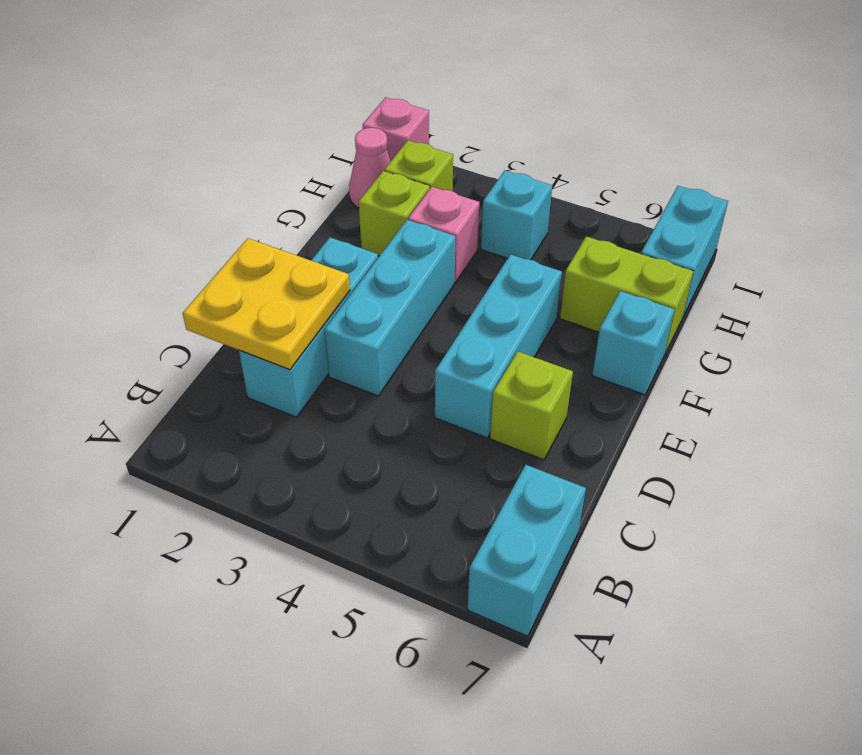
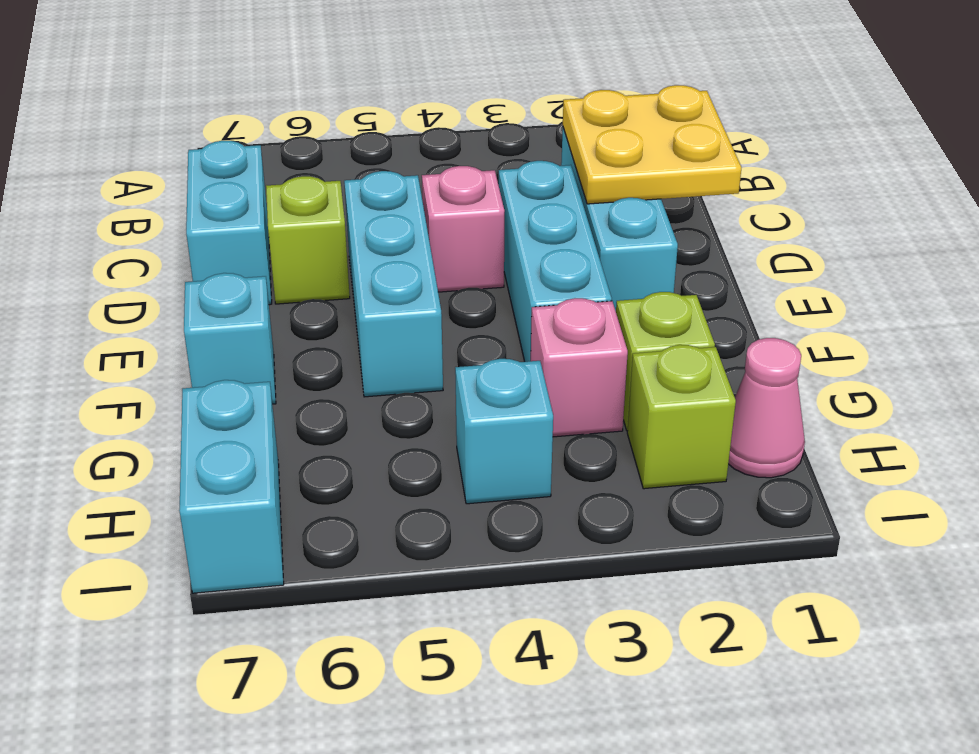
cyan brick A7:B7 level 1 -> cyan brick C7:D7 level 1
lime brick G6:G7 level 1 -> none
pink brick I1 level 1 -> pink brick D4 level 1

